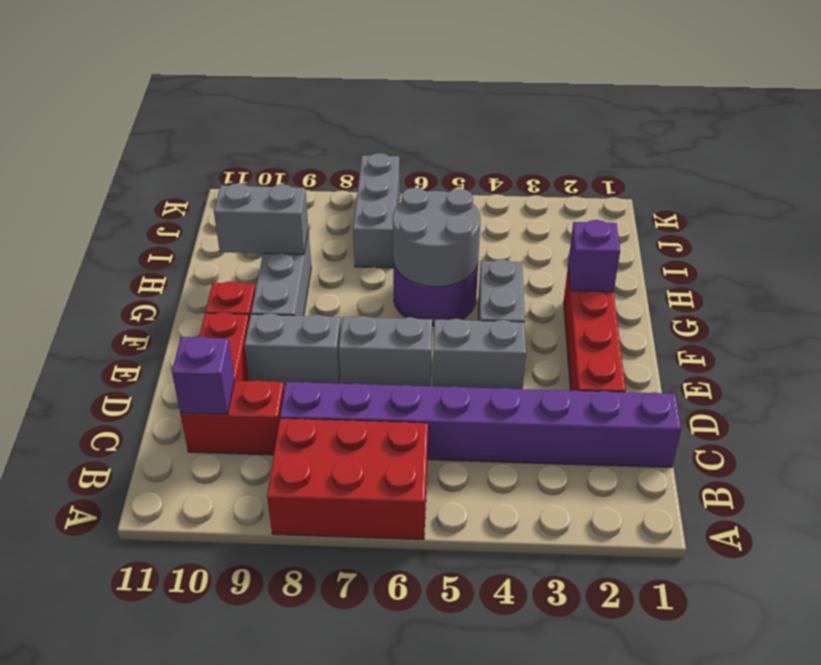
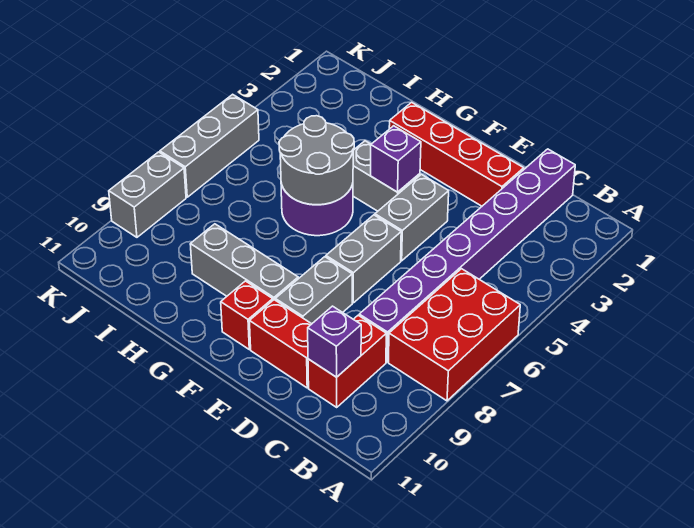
purple brick G2 level 2 -> purple brick F4 level 2
grey brick H9:H10 level 2 -> grey brick K8:K9 level 1
grey brick I7:K7 level 1 -> grey brick K5:K7 level 1

